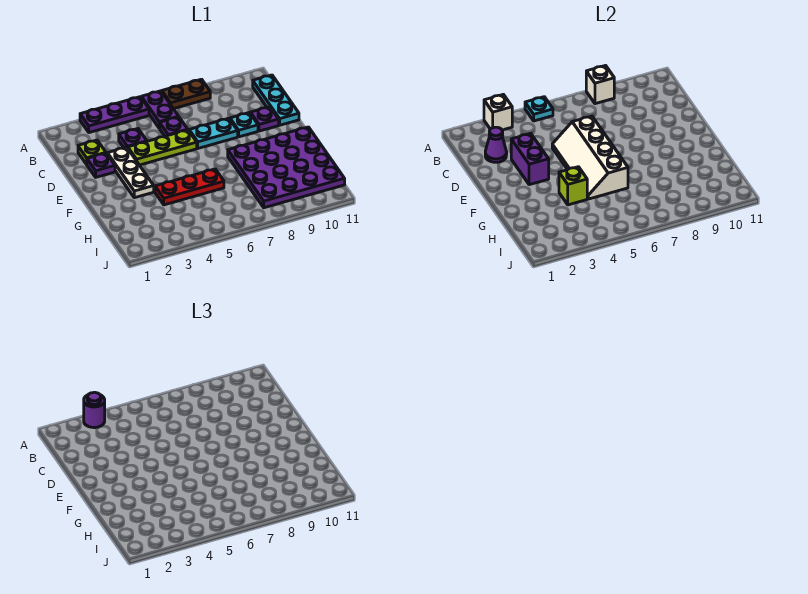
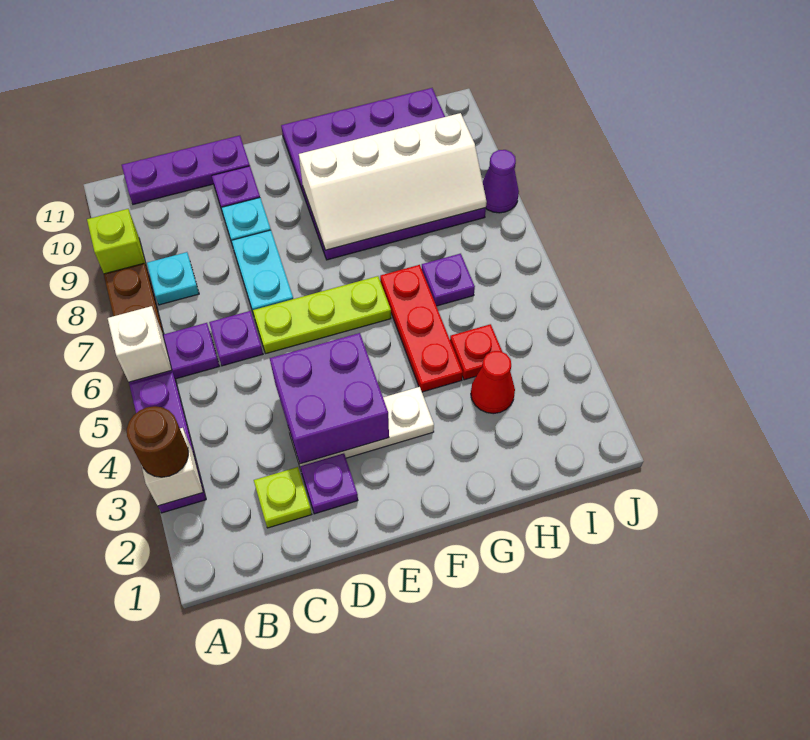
purple round brick A3 level 3 -> brown round brick A3 level 3
cyan plate A5 level 2 -> cyan plate B8 level 1
white brick A8 level 2 -> white brick A6 level 2
cyan plate B11:D11 level 1 -> purple plate B11:D11 level 1
purple cone C2 level 2 -> purple cone J8 level 1
purple plate C4 level 1 -> purple plate H6 level 1
purple brick D3:E3 level 2 -> purple brick D3:E4 level 2
lime plate D4:D6 level 1 -> lime plate D6:F6 level 1
white slope D5:G6 level 2 top 6 -> white slope F8:I9 level 2 top 9
lime brick G4 level 2 -> lime brick A9 level 1
none -> red cone H3 level 1
none -> red plate H4 level 1

